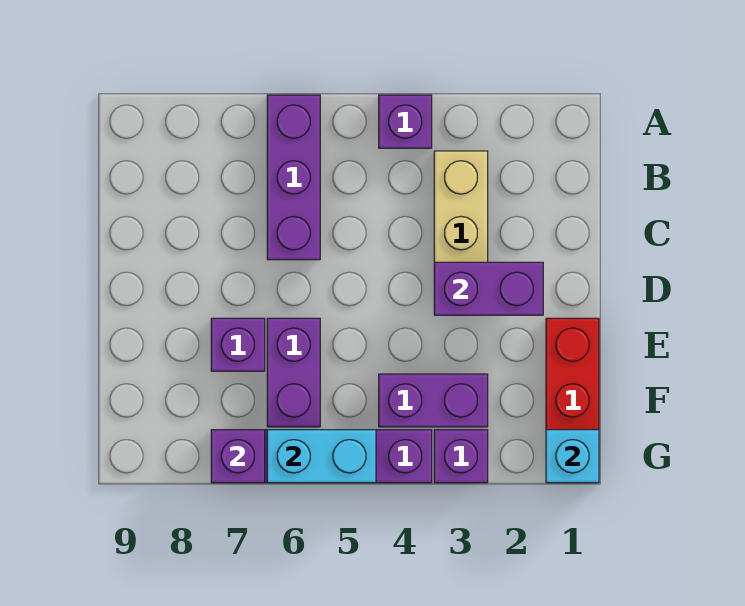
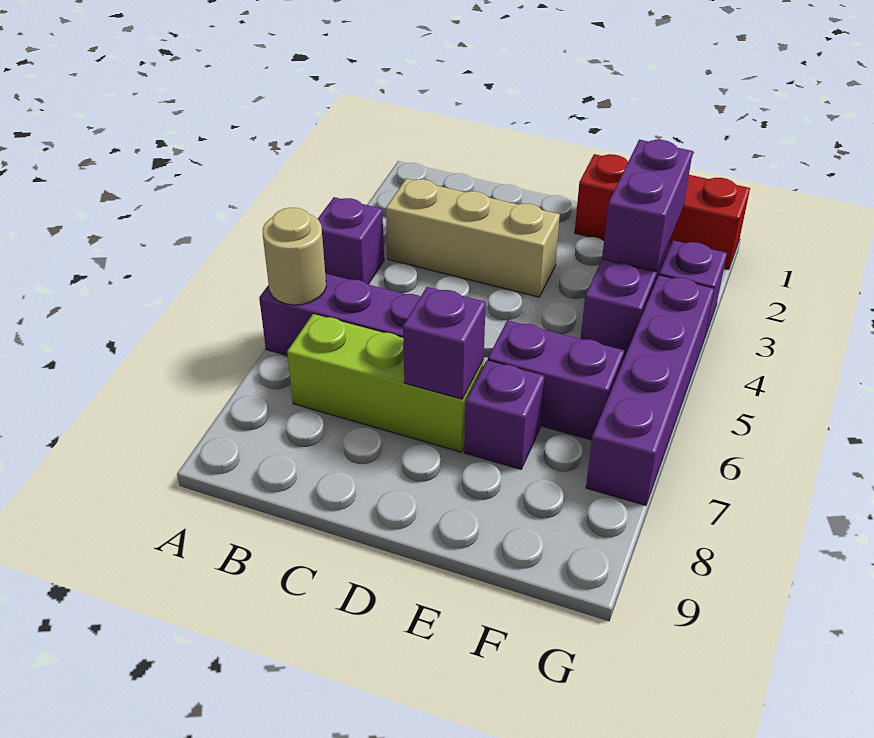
none -> tan round brick A6 level 2
none -> lime brick B7:D7 level 1
purple brick D2:D3 level 2 -> purple brick F2:F3 level 2
cyan brick G1 level 2 -> none
cyan brick G5:G6 level 2 -> none
purple brick G7 level 2 -> purple brick D7 level 2

